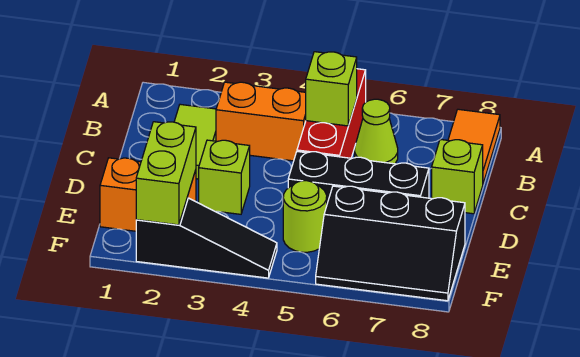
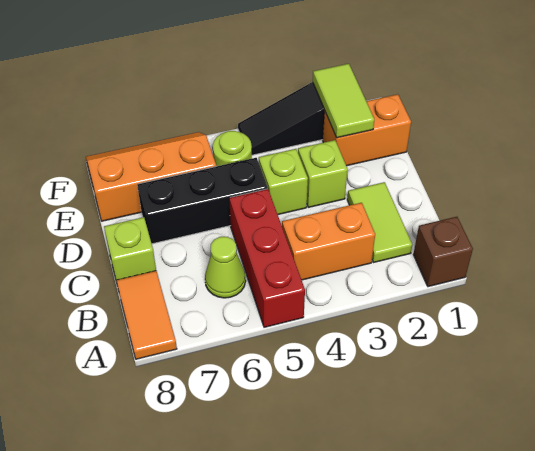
none -> brown brick A1 level 1
lime brick B5 level 2 -> lime brick D4 level 1
lime brick E2:F2 level 2 -> lime tile E2:F2 level 2
black slope E6:F8 level 1 top E -> orange slope E6:F8 level 1 top E

